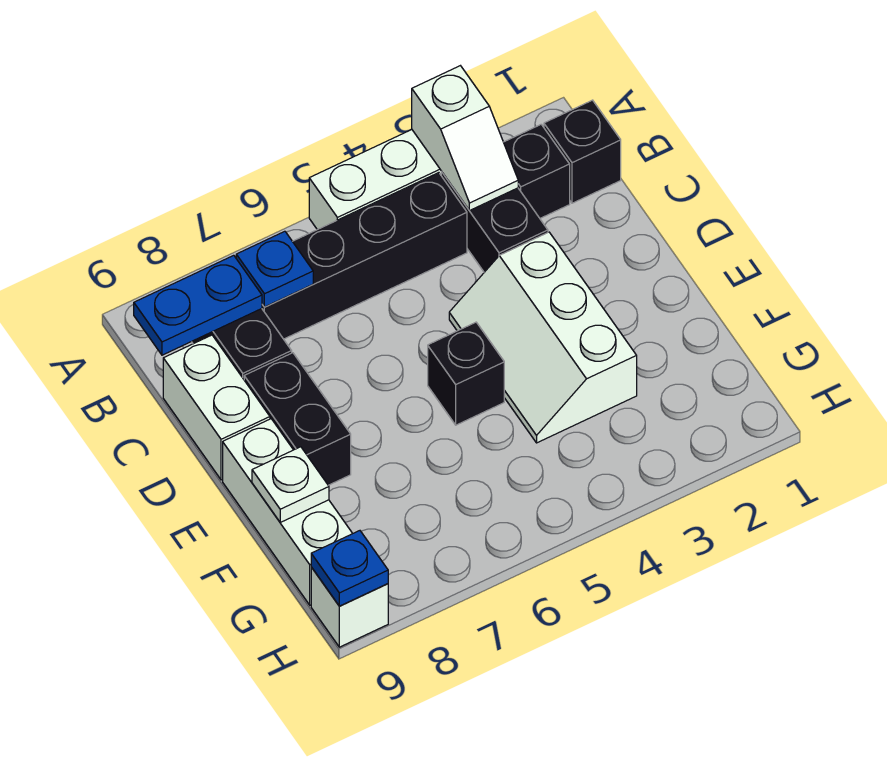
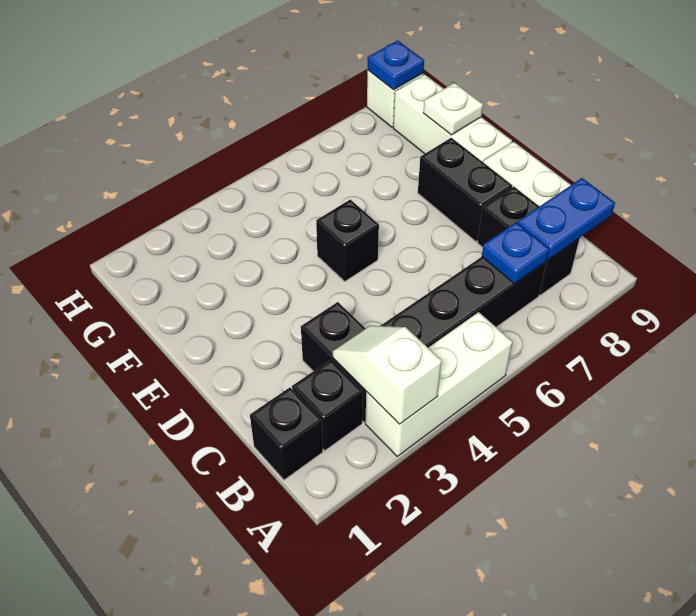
white slope D3:F4 level 1 top 3 -> none

